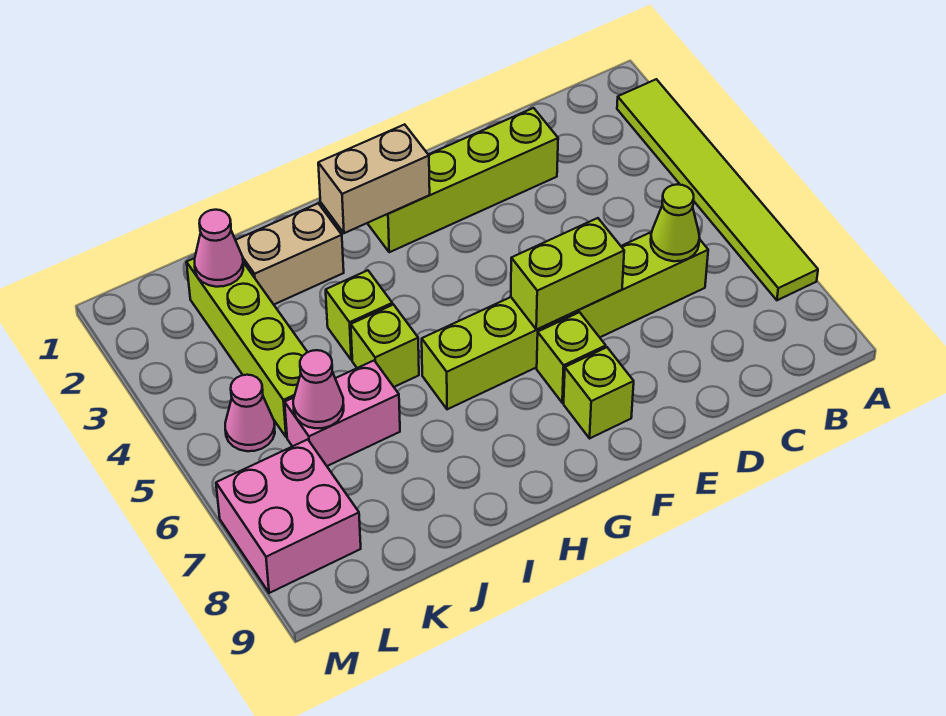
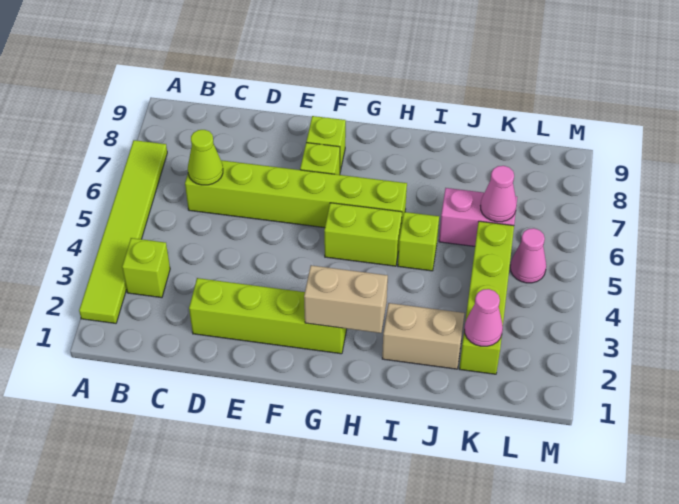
lime brick E6:F6 level 2 -> lime brick G5:H5 level 1
lime brick I4 level 1 -> lime brick B3 level 1
pink brick L7:M8 level 1 -> none

